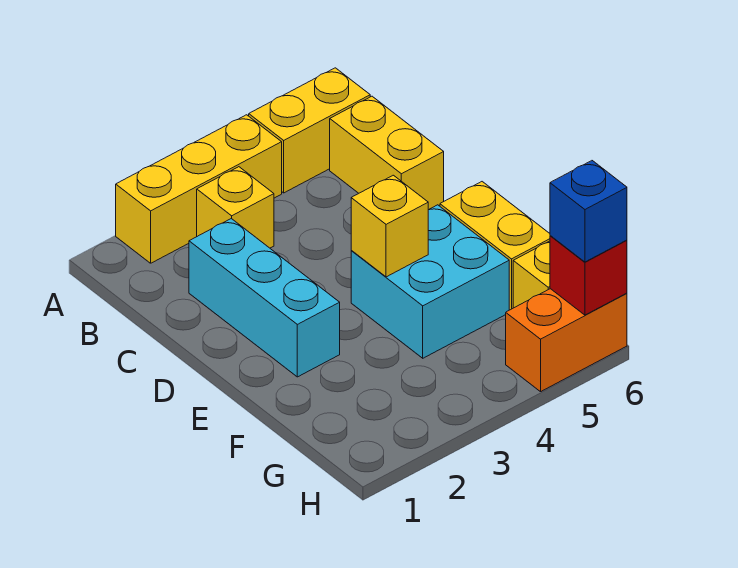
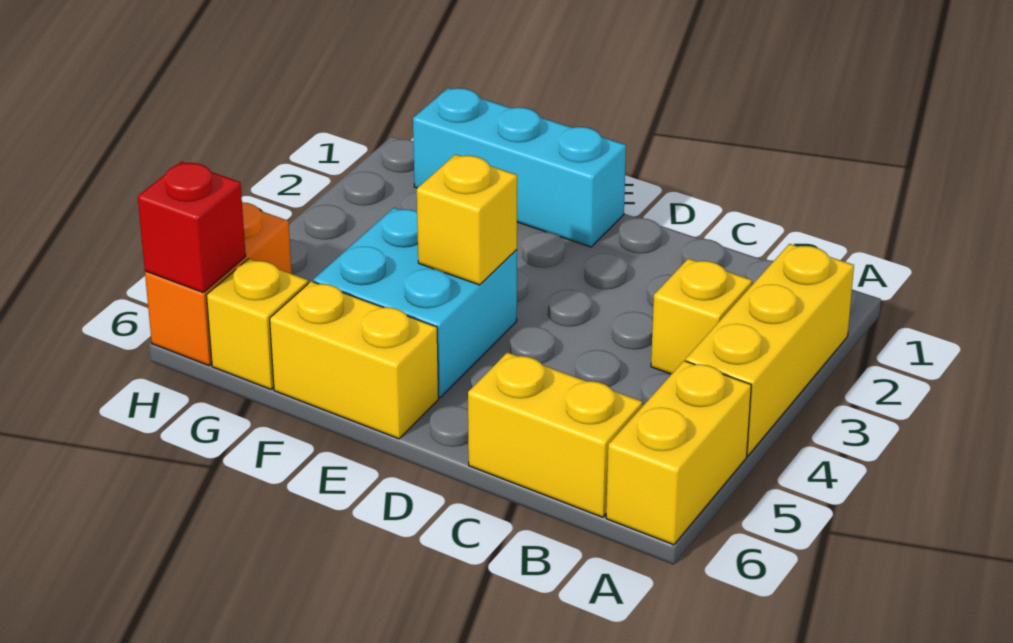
cyan brick C2:E2 level 1 -> cyan brick E1:G1 level 1
blue brick H6 level 3 -> none

